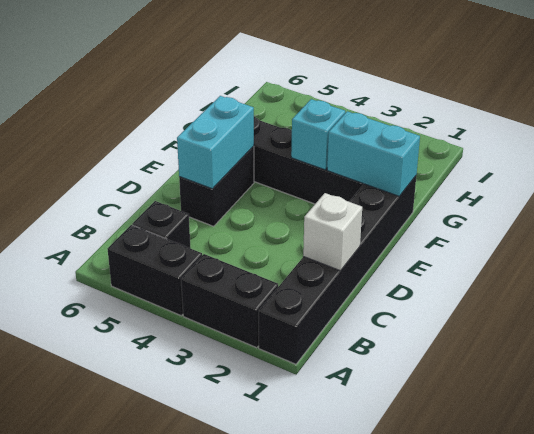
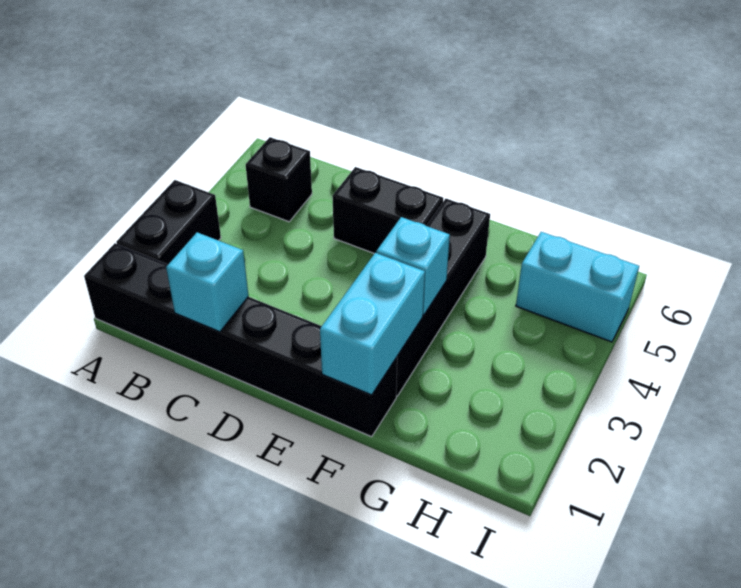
black brick A4:A5 level 1 -> none
white brick C1 level 2 -> cyan brick C1 level 2
cyan brick D5:E5 level 2 -> cyan brick H5:I5 level 1

